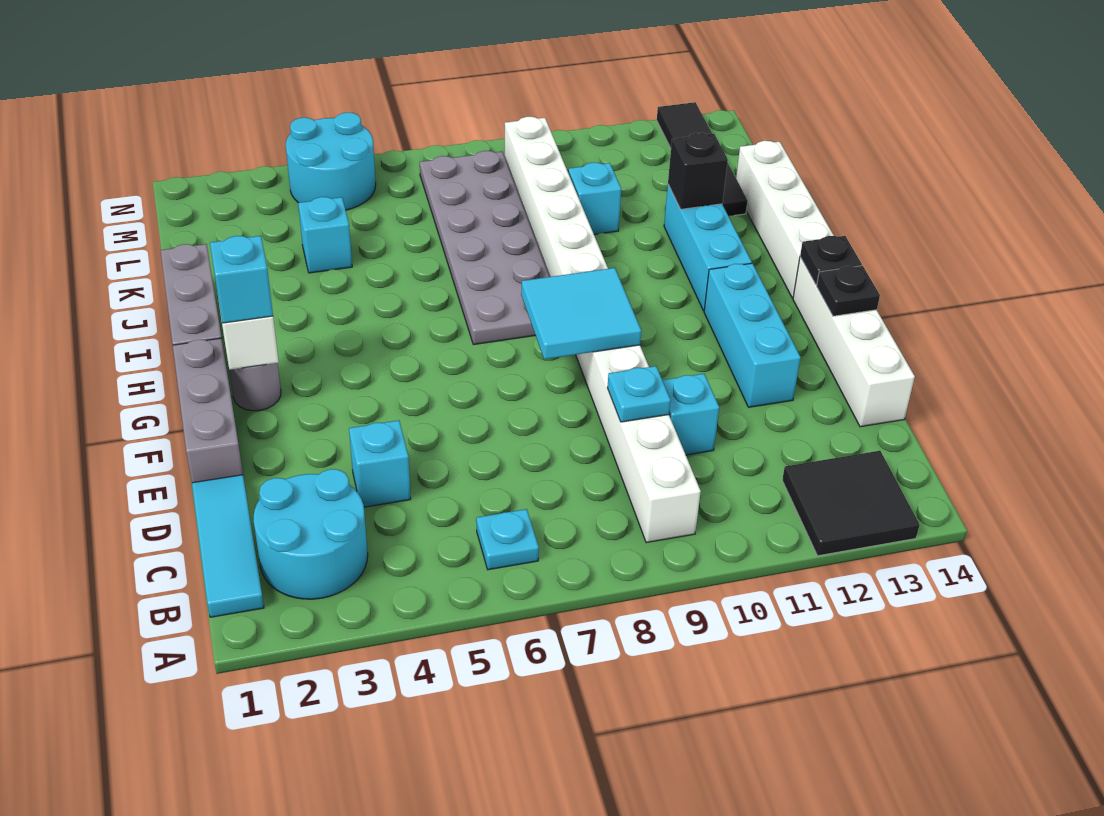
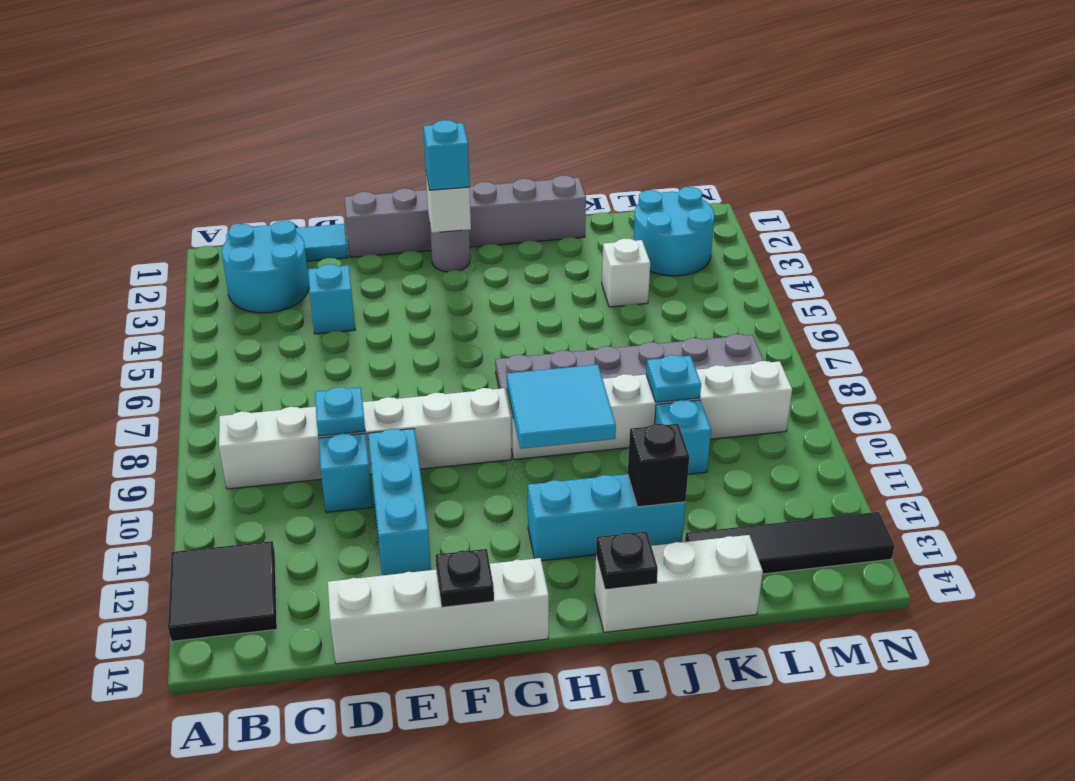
cyan plate B6 level 1 -> cyan plate K9 level 2
cyan brick E12:G12 level 1 -> cyan brick E10:E12 level 1
cyan tile F8:G9 level 2 -> cyan tile H9:I10 level 2
black plate G14 level 2 -> black plate I14 level 2
white brick H14:K14 level 1 -> white brick I14:K14 level 1
cyan brick K4 level 1 -> white brick K4 level 1
cyan round brick M4:N5 level 1 -> cyan round brick L2:M3 level 1

